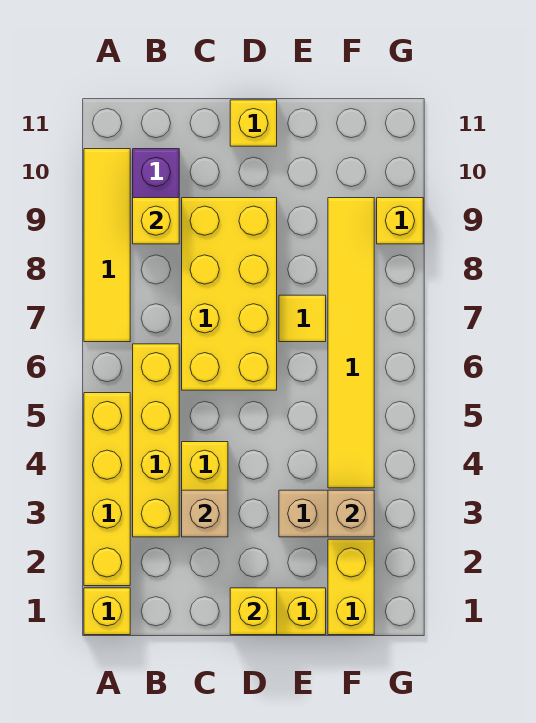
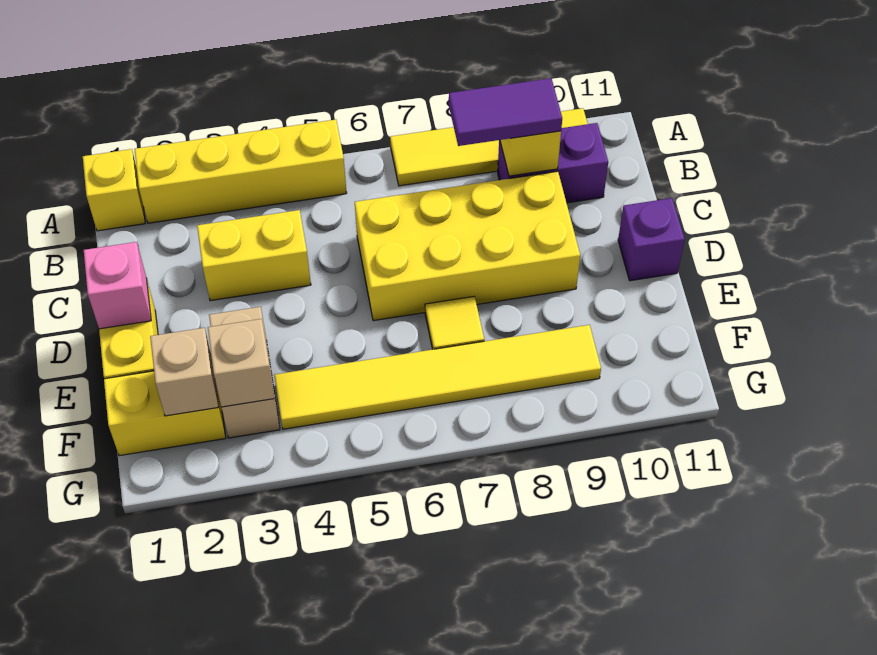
yellow brick B3:B6 level 1 -> none
none -> purple tile B8:B9 level 3
tan brick C3 level 2 -> tan brick F2 level 2
yellow brick D1 level 2 -> pink brick D1 level 2
yellow brick D11 level 1 -> purple brick D11 level 1
yellow brick G9 level 1 -> none

